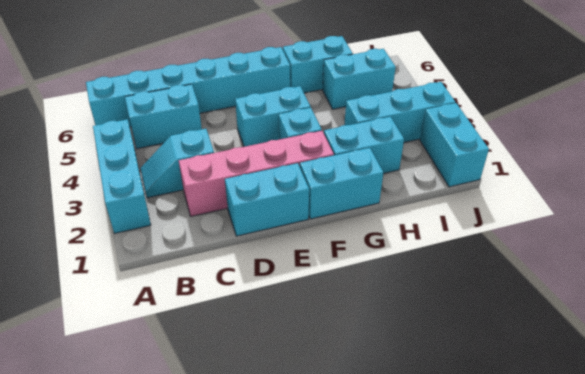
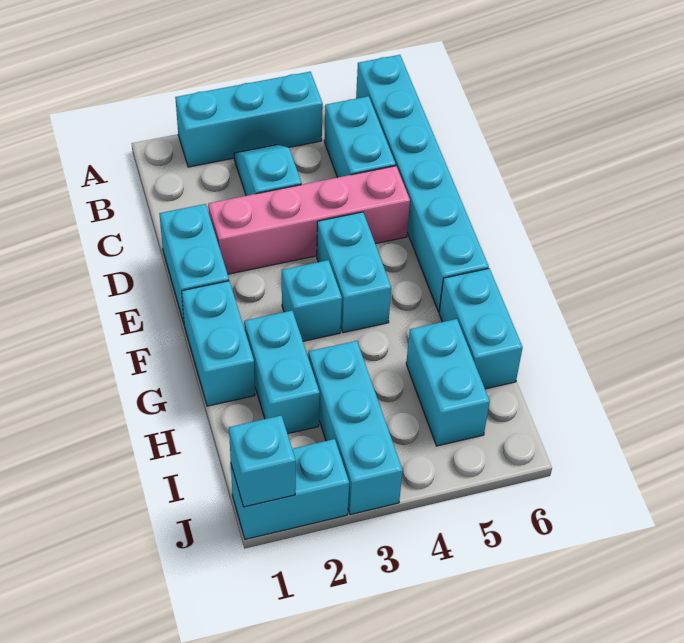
pink brick C2:F2 level 1 -> pink brick D2:D5 level 1
none -> cyan brick J1 level 2

